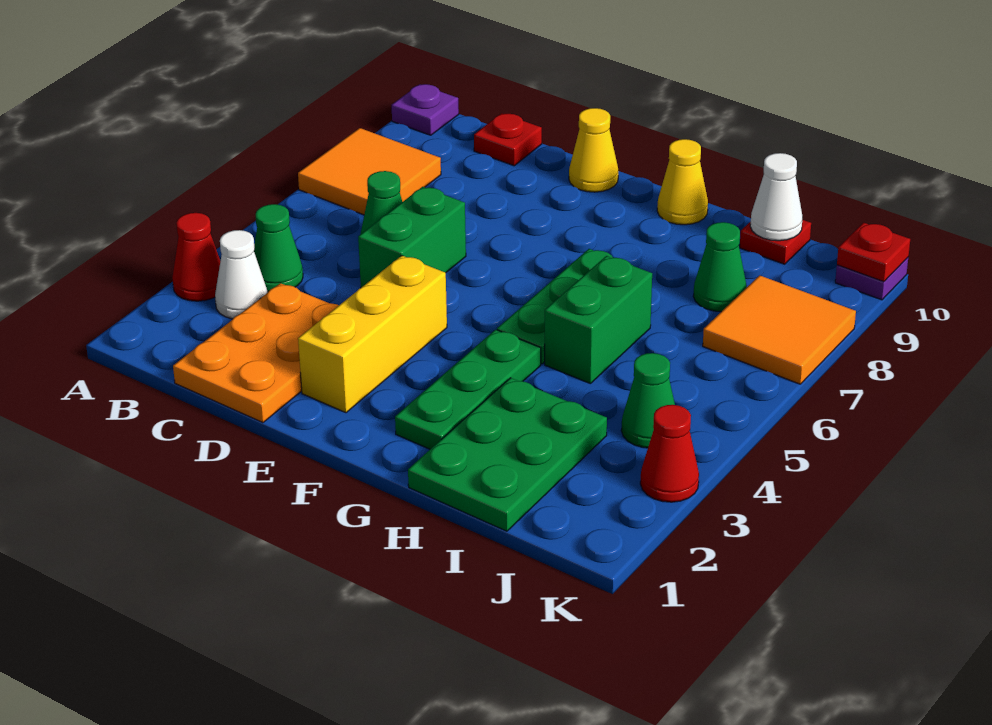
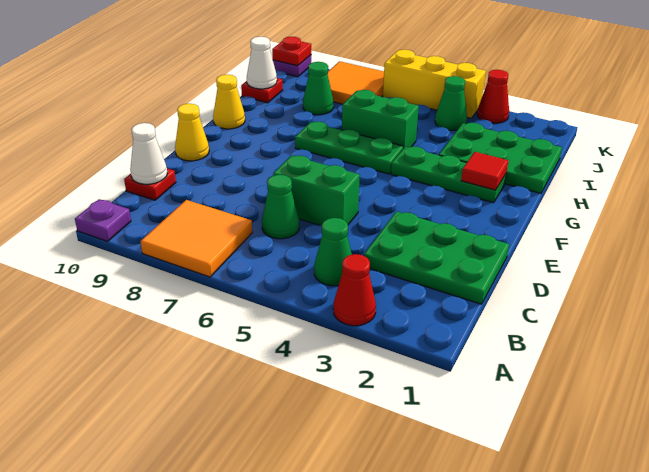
white cone B3 level 1 -> white cone C10 level 2
orange plate C1:D3 level 1 -> green plate C1:D3 level 1
yellow brick E2:E4 level 1 -> yellow brick K4:K6 level 1
none -> red tile G2 level 2

